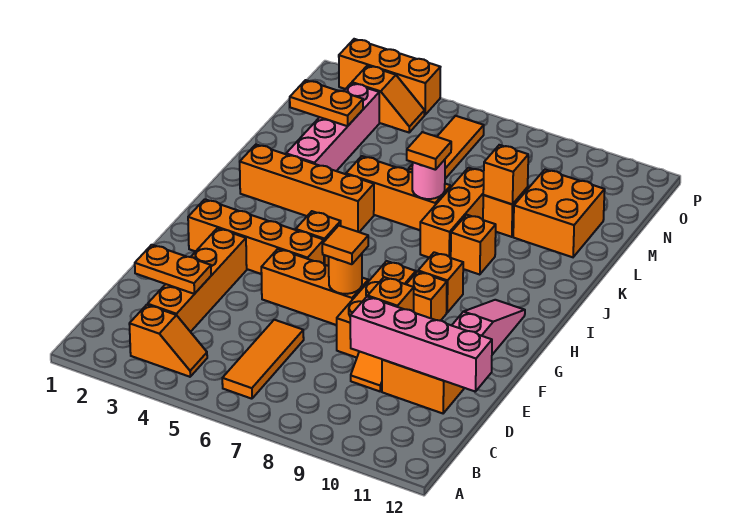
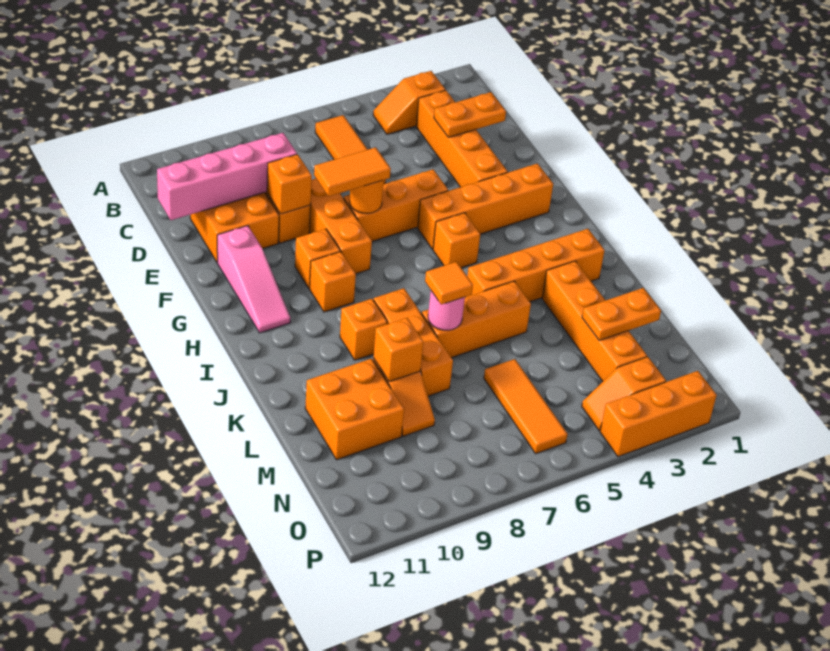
orange tile F7 level 3 -> orange tile F7:F8 level 3
pink brick K3:N3 level 1 -> orange brick K3:N3 level 1

